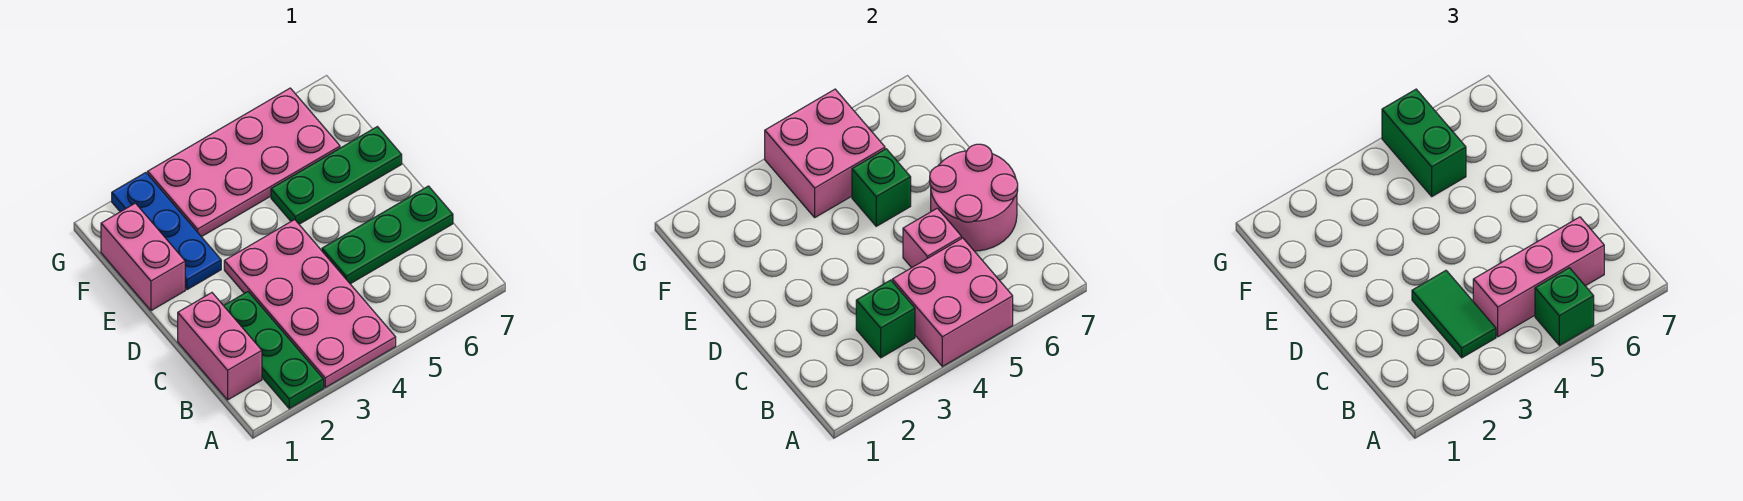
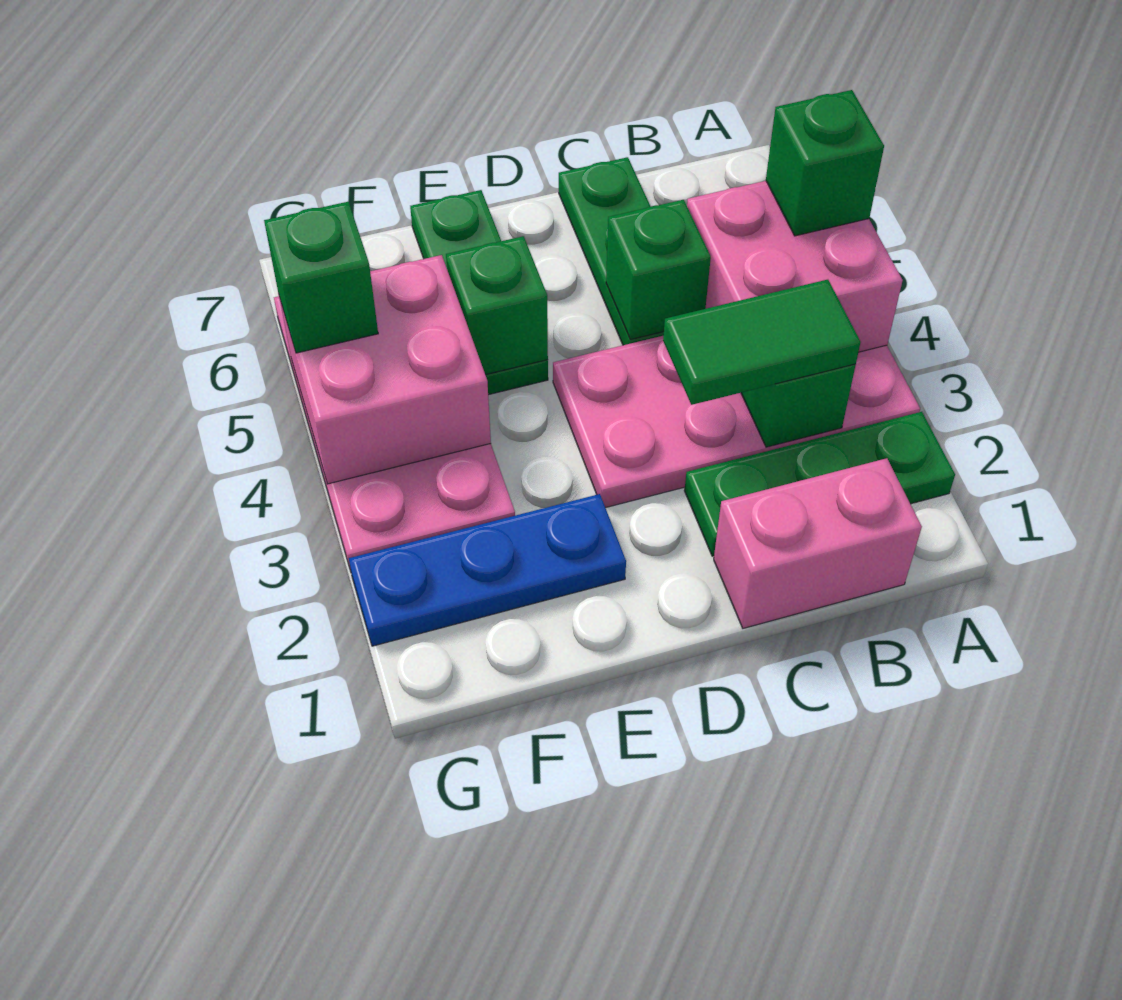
pink brick B4:B6 level 3 -> none
pink brick C5 level 2 -> green brick C5 level 2
pink round brick C6:D7 level 2 -> none
pink brick E1:F1 level 1 -> none
green brick F5:G5 level 3 -> green brick G5 level 3

